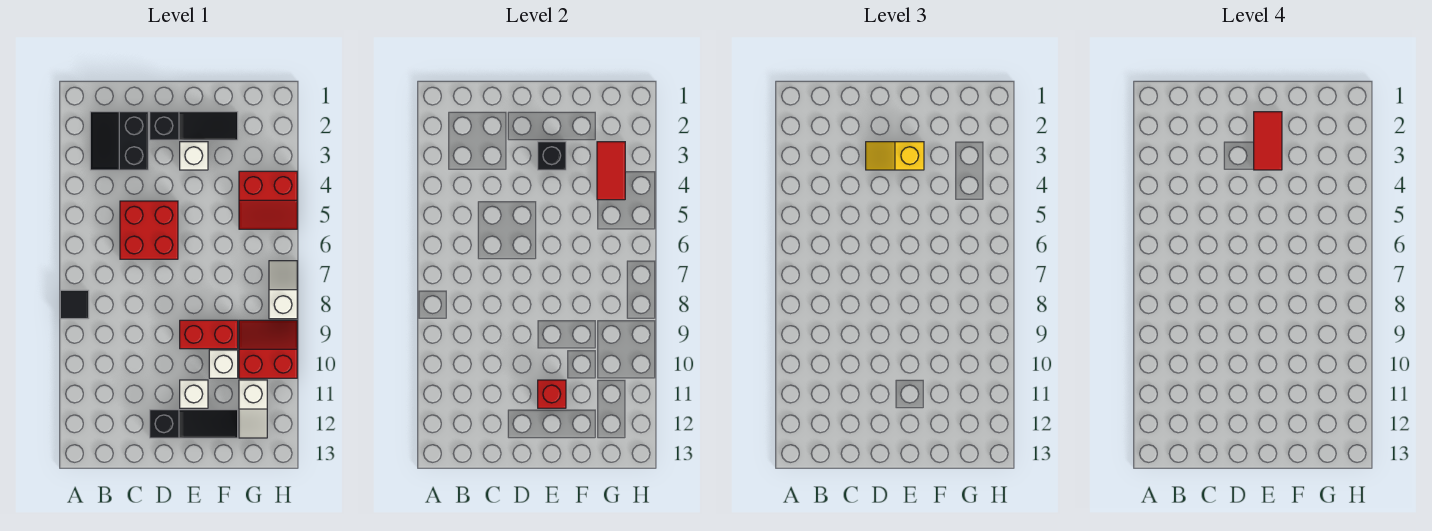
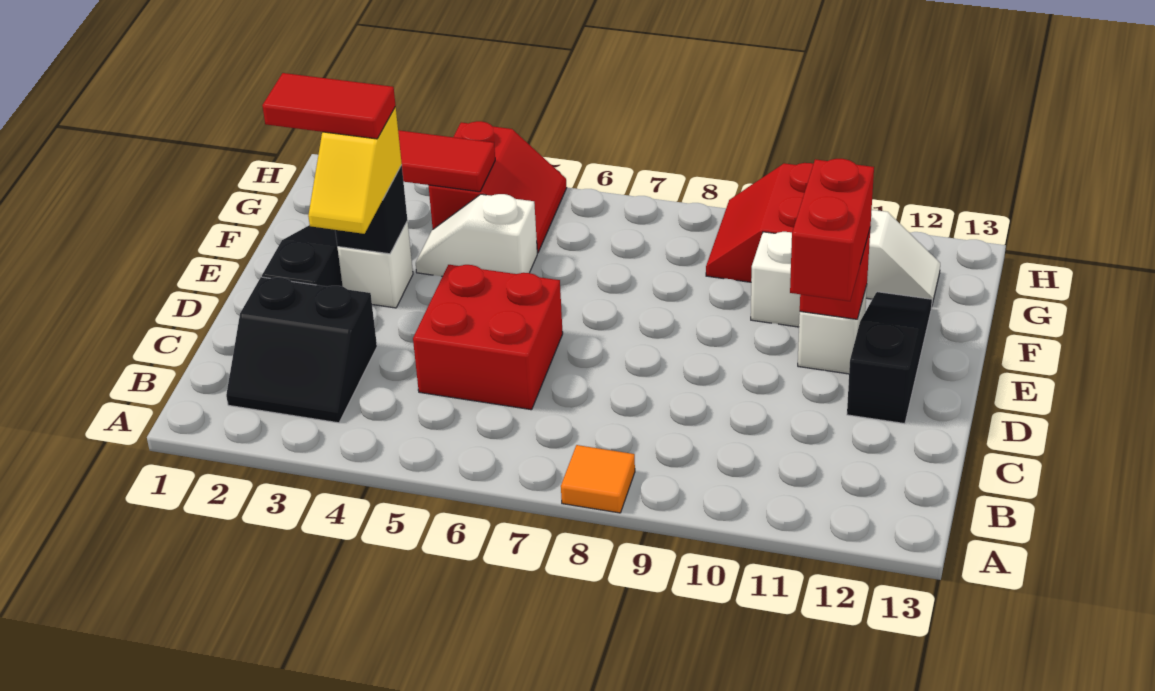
black tile A8 level 1 -> orange tile A8 level 1
red brick E9:F9 level 1 -> red brick D11:E11 level 3
white slope H7:H8 level 1 top 8 -> white slope F4:F5 level 1 top 5

